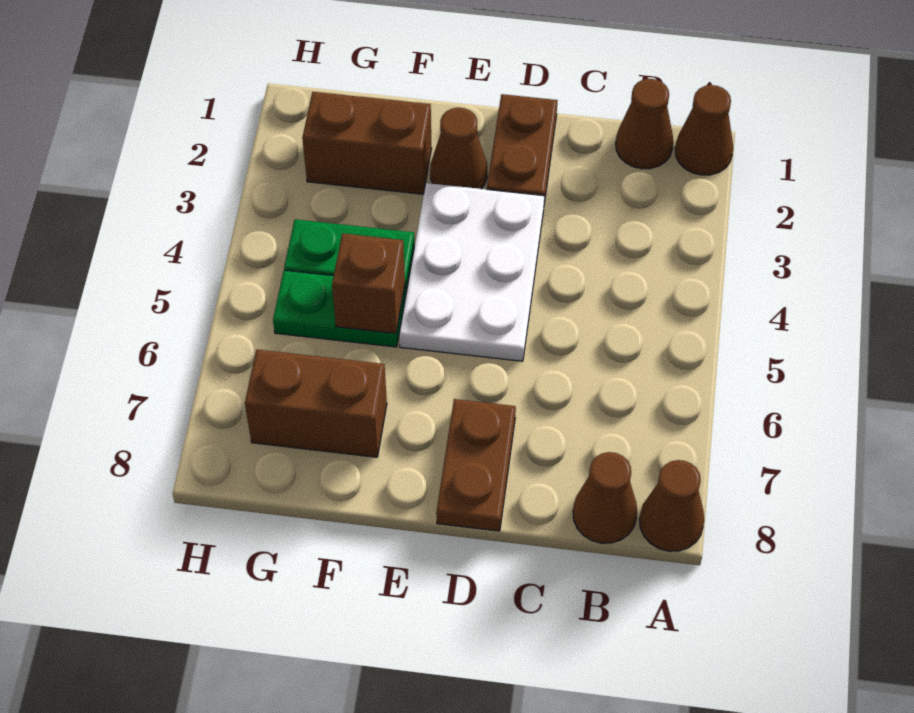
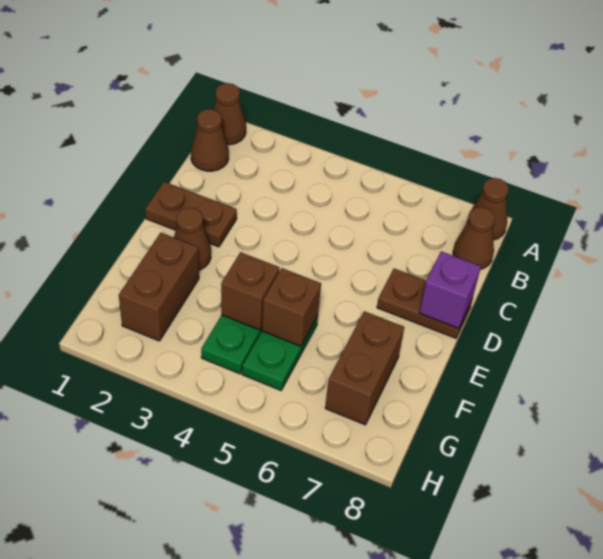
white plate D3:E5 level 1 -> none
none -> purple brick D8 level 2
none -> brown brick F4 level 2

